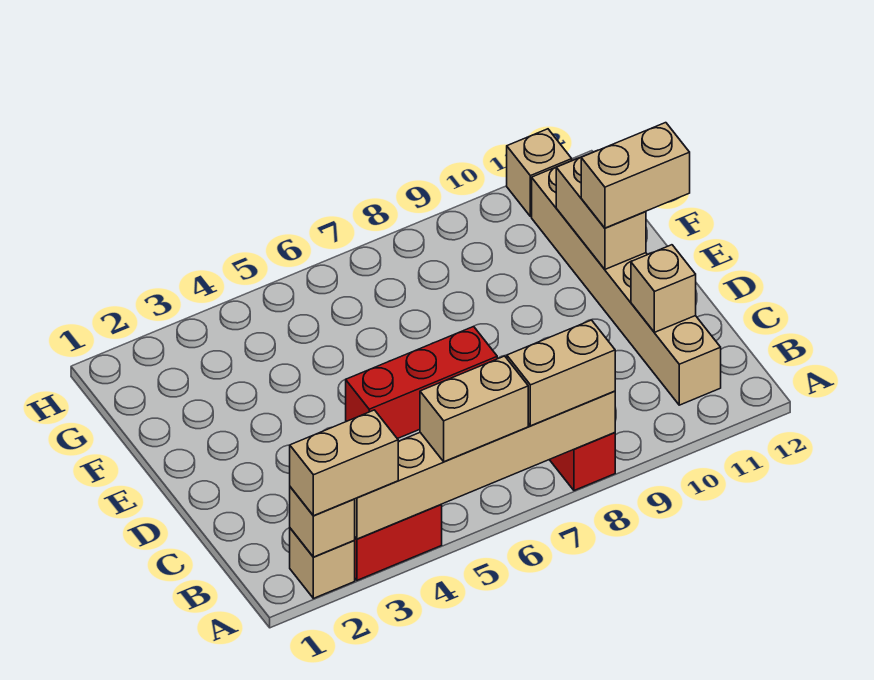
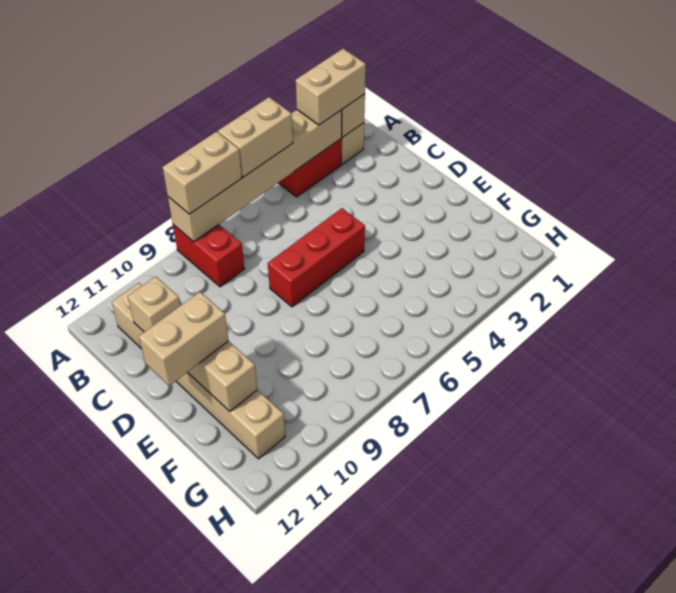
tan brick H11 level 1 -> none

